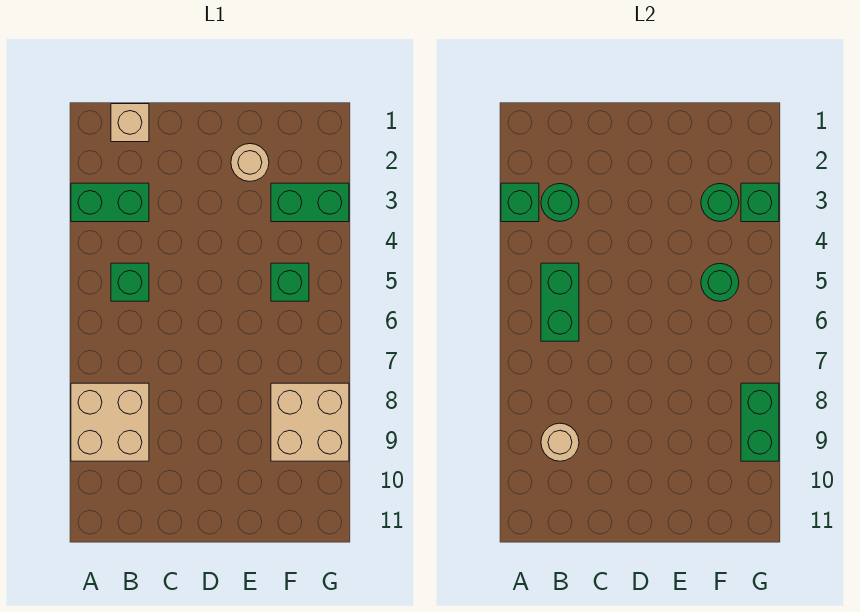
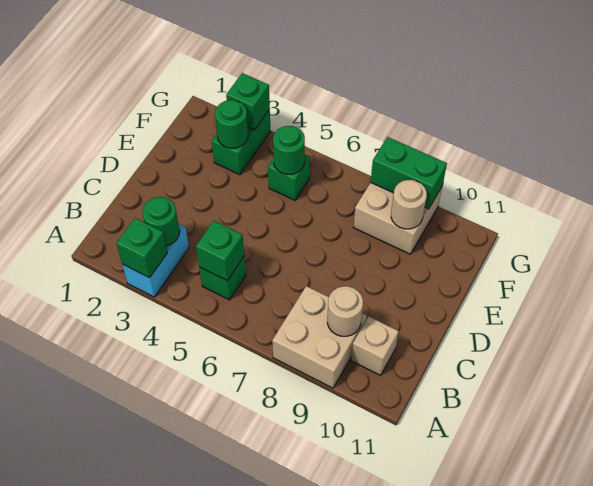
green brick A3:B3 level 1 -> cyan brick A3:B3 level 1
tan brick B1 level 1 -> tan brick B10 level 1
green brick B5:B6 level 2 -> green brick B5 level 2
tan round brick E2 level 1 -> tan round brick F9 level 2

